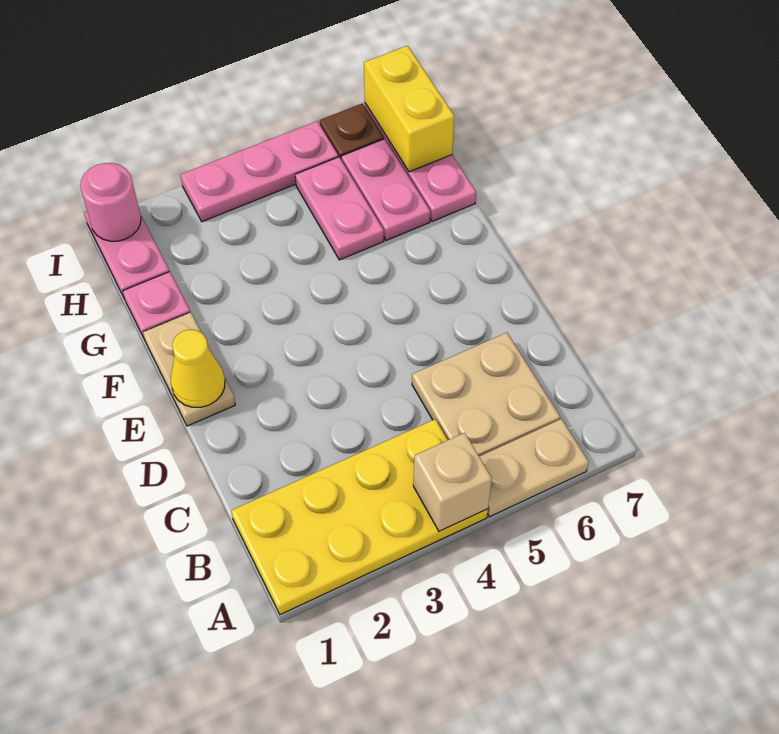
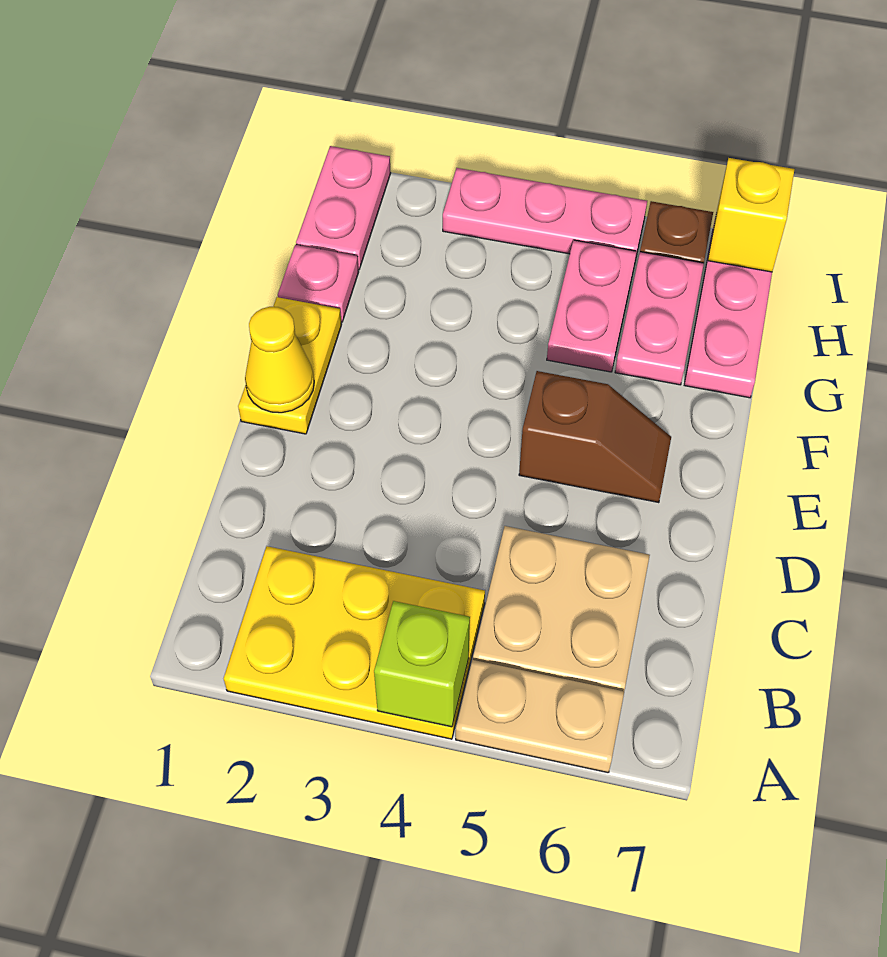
yellow plate A1:B4 level 1 -> yellow plate A2:B4 level 1
tan brick A4 level 2 -> lime brick A4 level 2
tan plate E1:F1 level 1 -> yellow plate E1:F1 level 1
none -> brown slope E5:E6 level 1 top 5
yellow brick H7:I7 level 2 -> yellow brick I7 level 2
pink round brick I1 level 2 -> none

